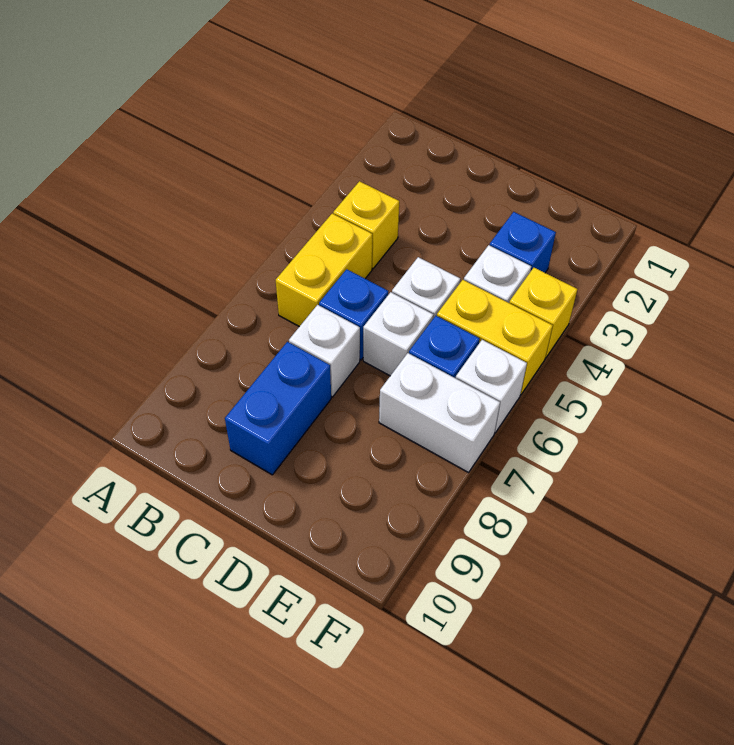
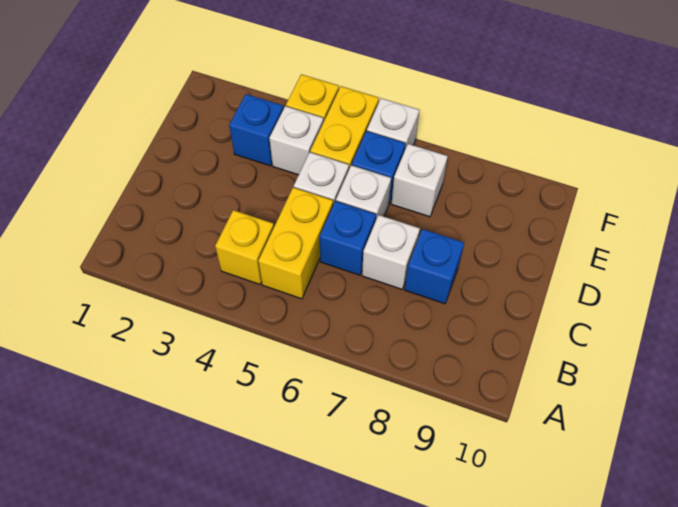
yellow brick B5:B6 level 1 -> yellow brick B5:C5 level 1
blue brick C8:C9 level 1 -> blue brick C8 level 1
white brick E7:F7 level 1 -> white brick E7 level 1

